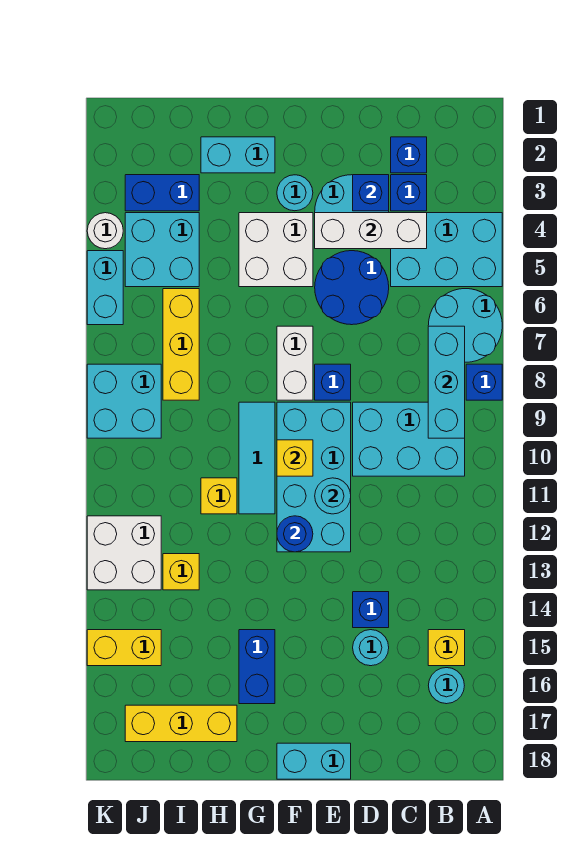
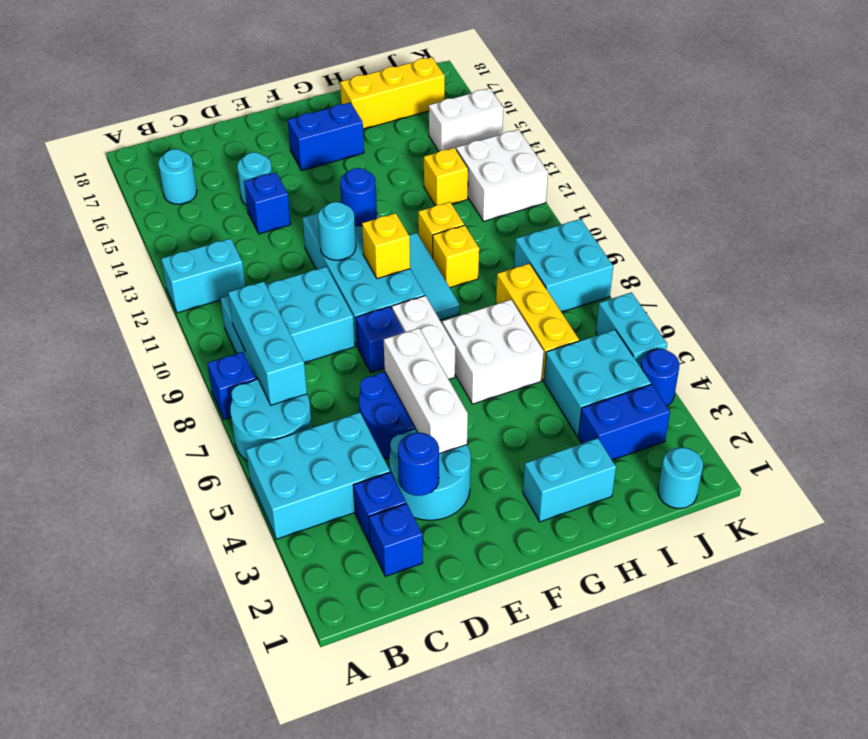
yellow brick B15 level 1 -> yellow brick H10 level 1
white brick C4:E4 level 2 -> white brick E4:E6 level 2
blue brick D3 level 2 -> blue round brick D3 level 2
cyan brick E18:F18 level 1 -> cyan brick A12:B12 level 1
cyan round brick F3 level 1 -> cyan round brick J1 level 1
white brick F4:G5 level 1 -> white brick G6:H7 level 1
blue brick G15:G16 level 1 -> blue brick F16:G16 level 1
yellow brick J15:K15 level 1 -> white brick J15:K15 level 1
white round brick K4 level 1 -> blue round brick K4 level 1

